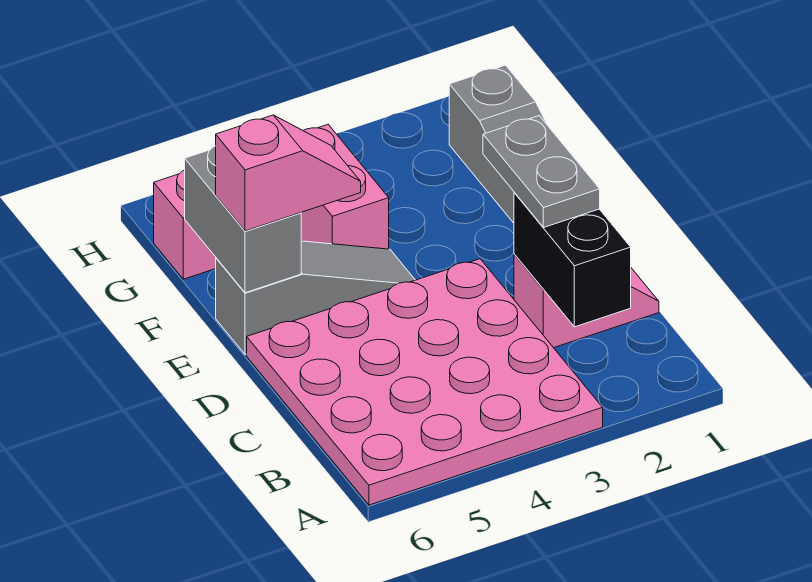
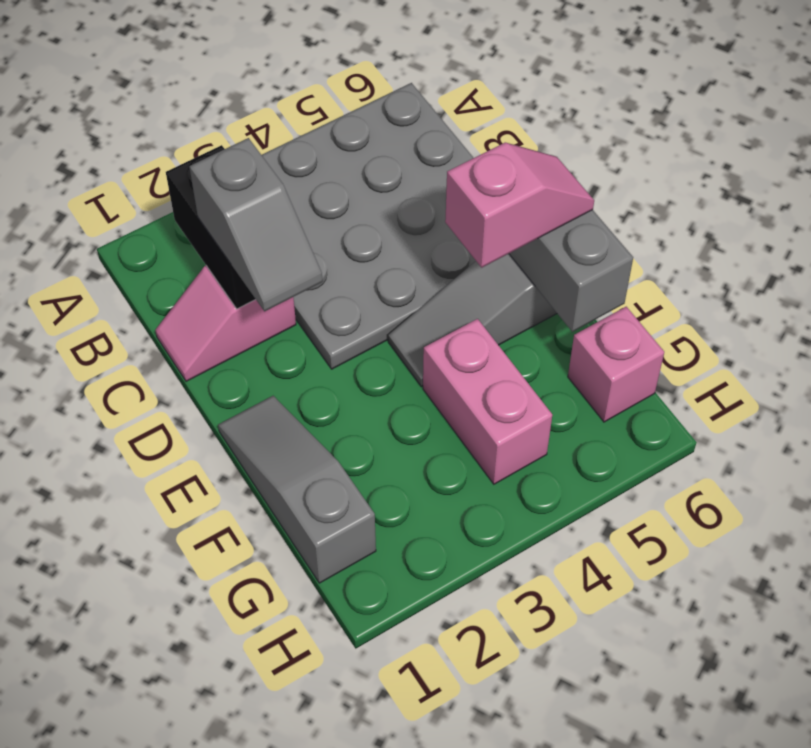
pink plate A3:D6 level 1 -> grey plate A3:D6 level 1
grey plate C2:D2 level 3 -> grey slope C2:D2 level 3 top C
pink slope E5:E6 level 3 top 6 -> pink slope E5:E6 level 3 top 5

